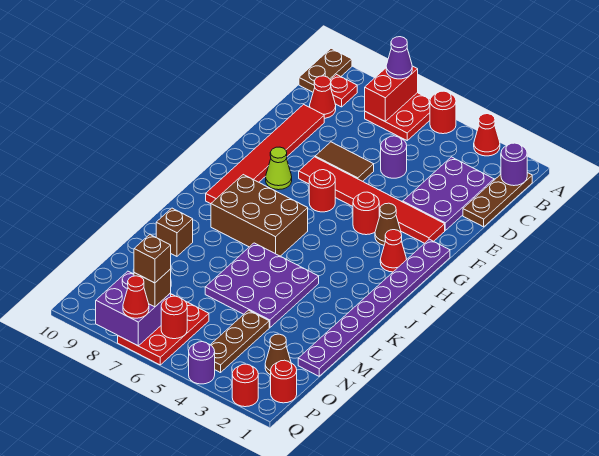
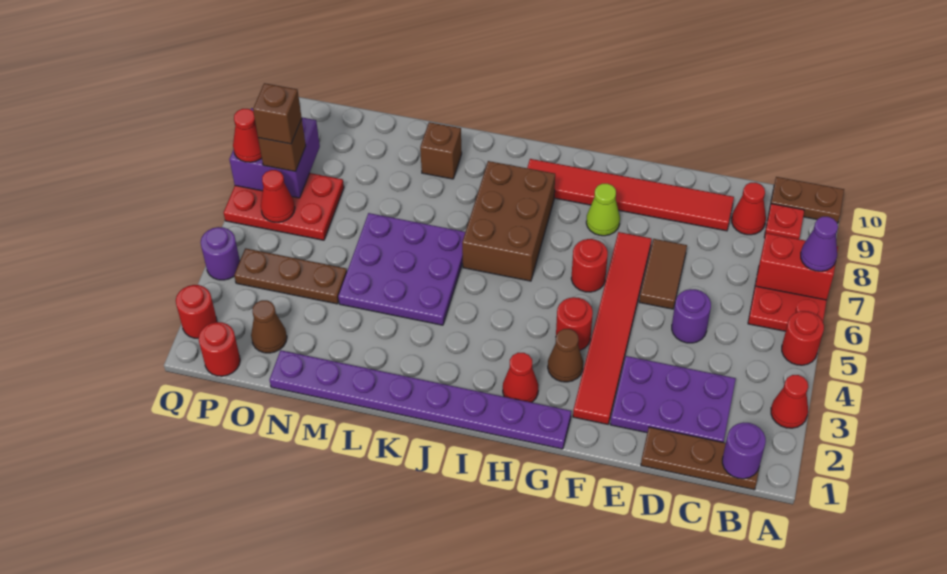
red round brick P6 level 2 -> red cone P6 level 2

